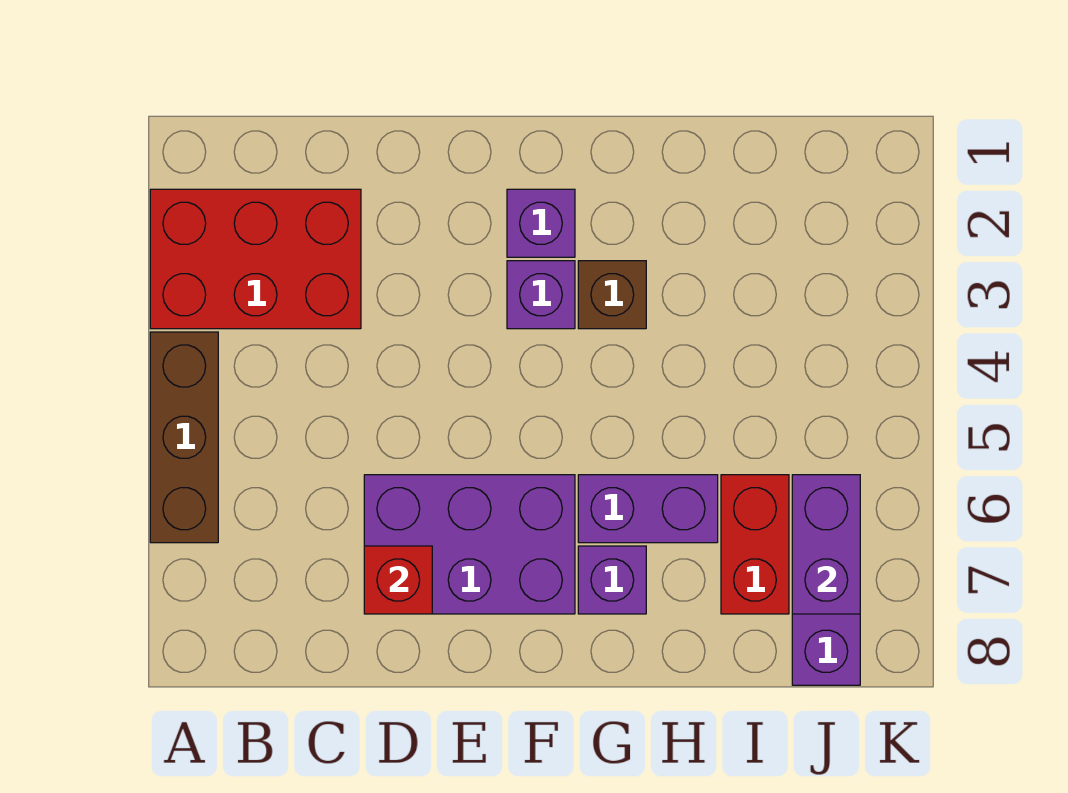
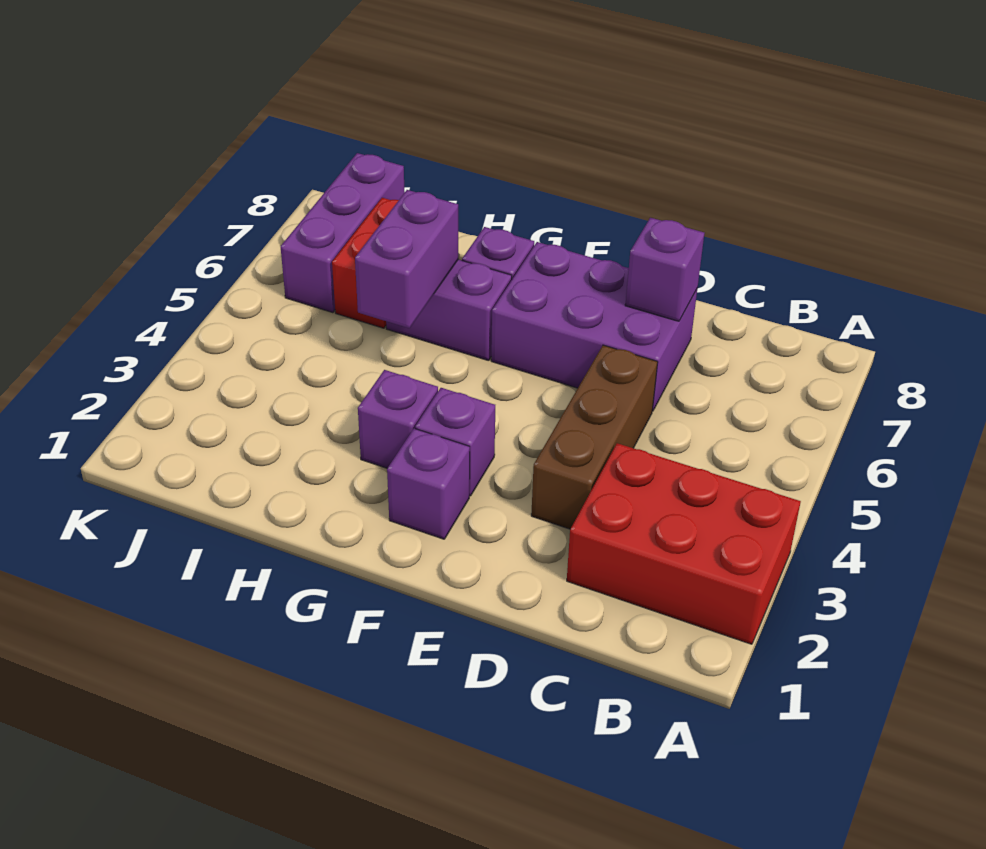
brown brick A4:A6 level 1 -> brown brick D3:D5 level 1
red brick D7 level 2 -> purple brick D7 level 2
brown brick G3 level 1 -> purple brick G3 level 1
purple brick J6:J7 level 2 -> purple brick H5:H6 level 2

